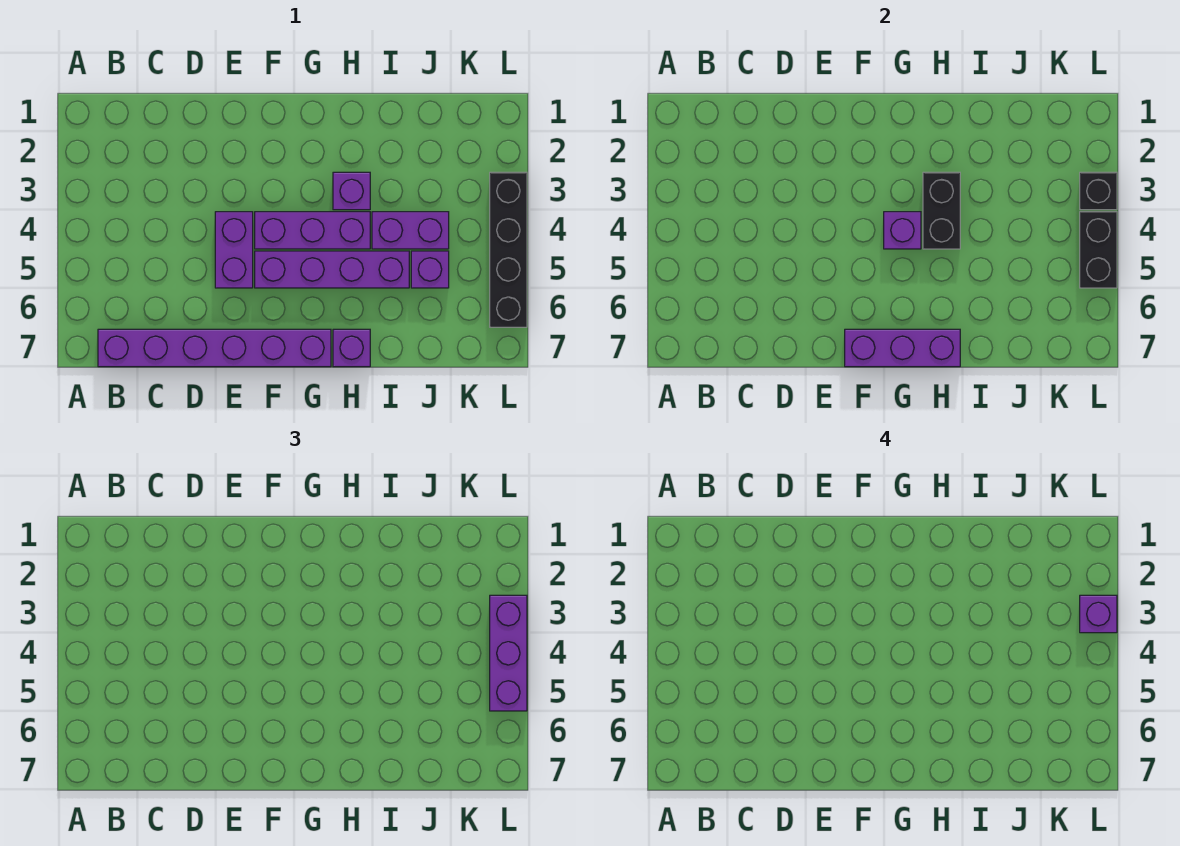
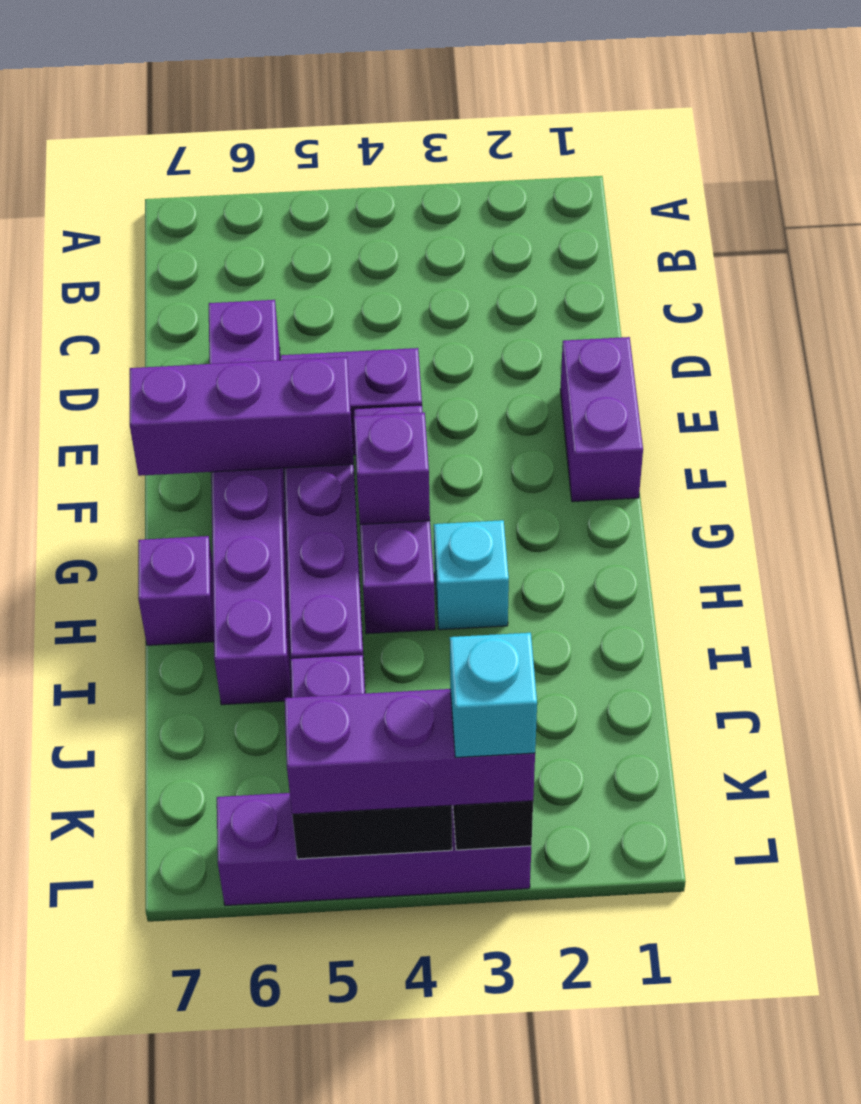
purple brick B7:G7 level 1 -> purple brick D6:I6 level 1
purple brick F7:H7 level 2 -> purple brick F5:F7 level 2
purple brick H3 level 1 -> cyan brick H3 level 1
black brick H3:H4 level 2 -> none
purple brick I4:J4 level 1 -> purple brick E1:F1 level 1
black brick L3:L6 level 1 -> purple brick L3:L6 level 1
purple brick L3 level 4 -> cyan brick L3 level 4

